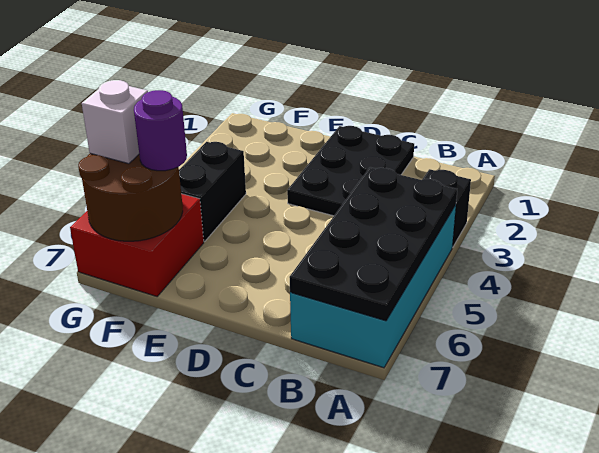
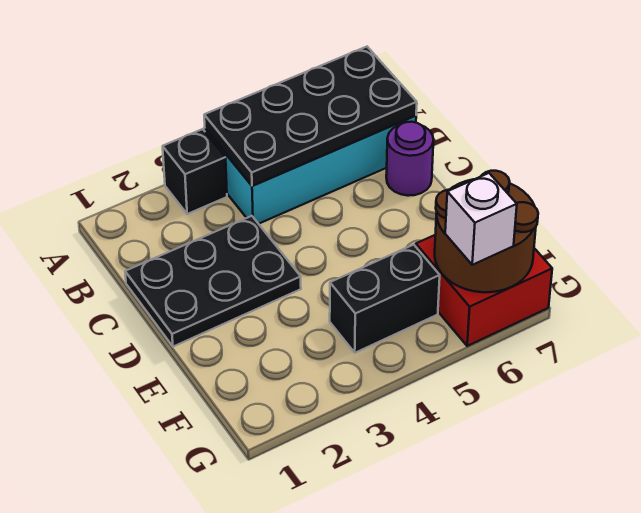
purple round brick F6 level 3 -> purple round brick C7 level 1

